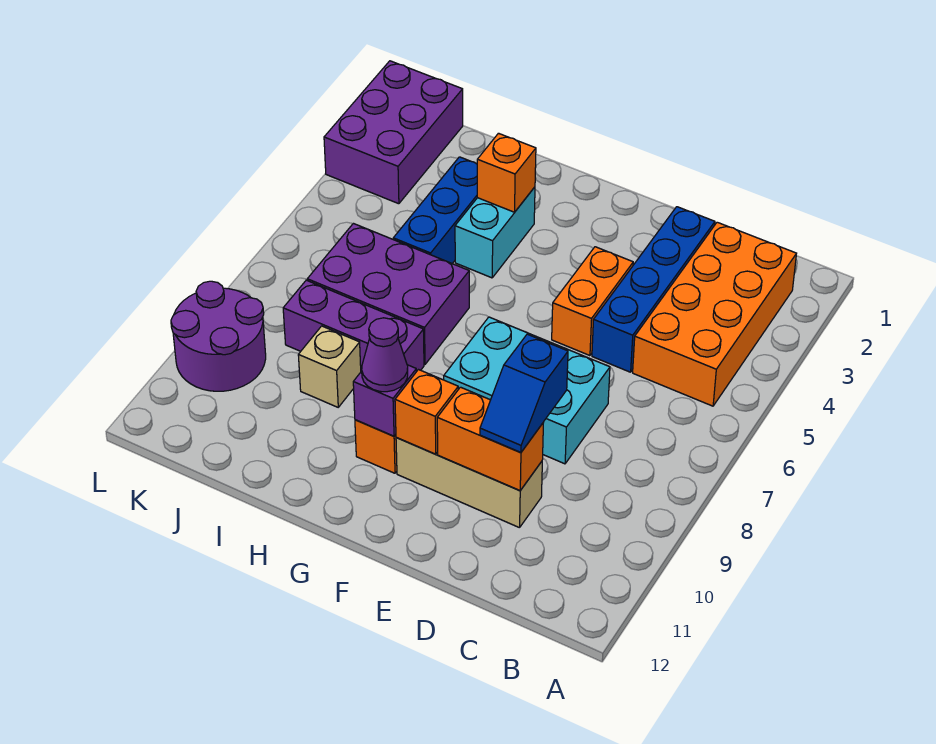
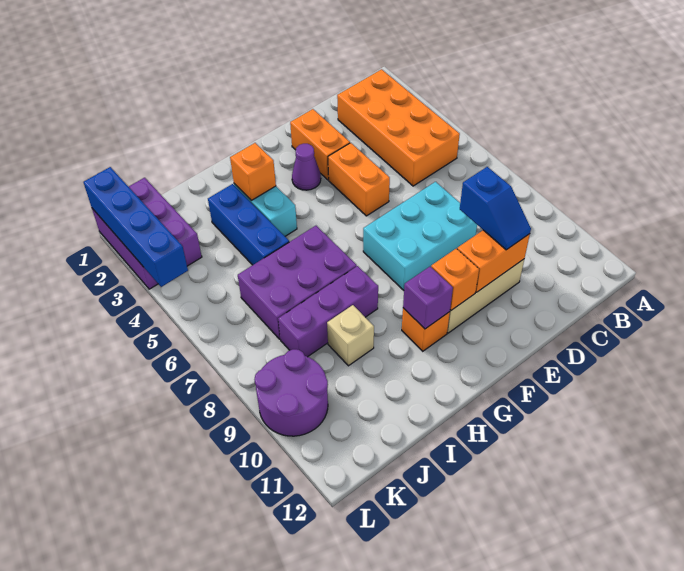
blue brick D2:D5 level 1 -> blue brick L1:L4 level 2
none -> orange brick E2:E3 level 1
purple cone G10 level 3 -> purple cone F3 level 1

